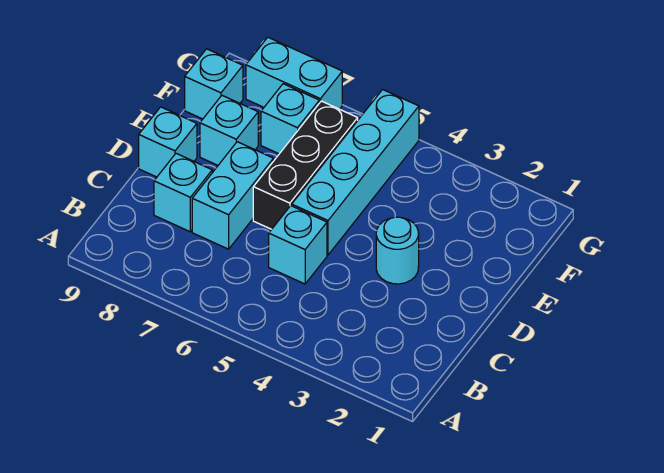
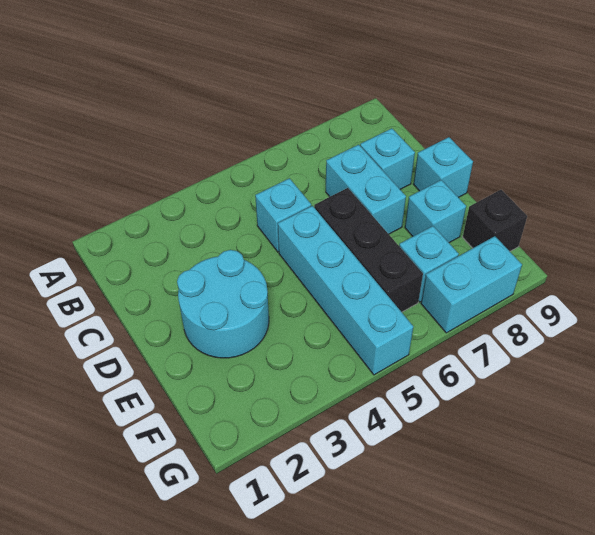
cyan round brick D3 level 1 -> cyan round brick D2:E3 level 1
cyan brick F9 level 1 -> black brick F9 level 1

